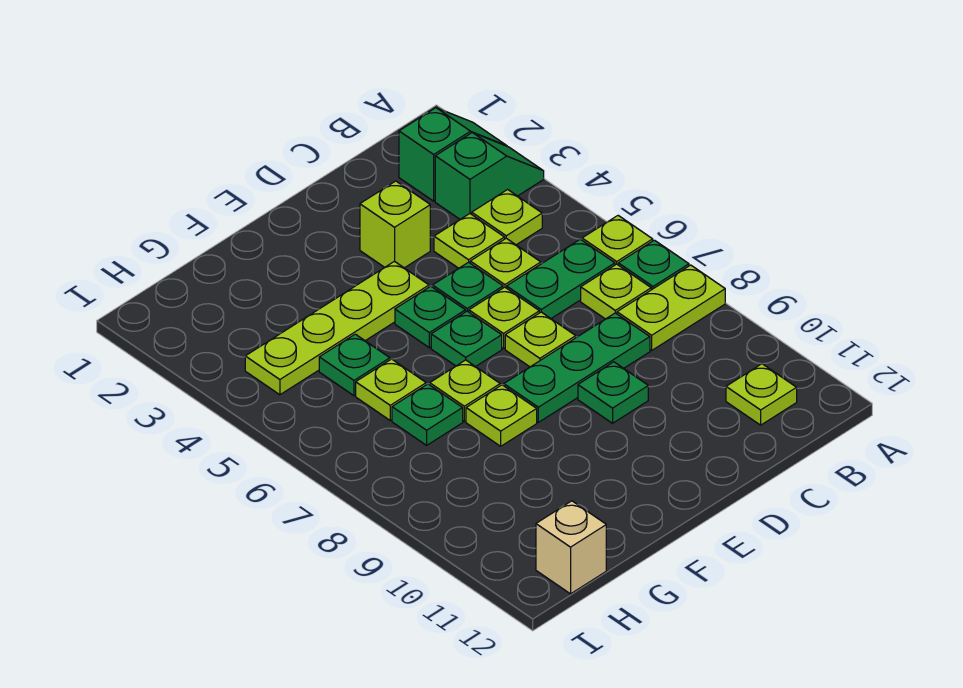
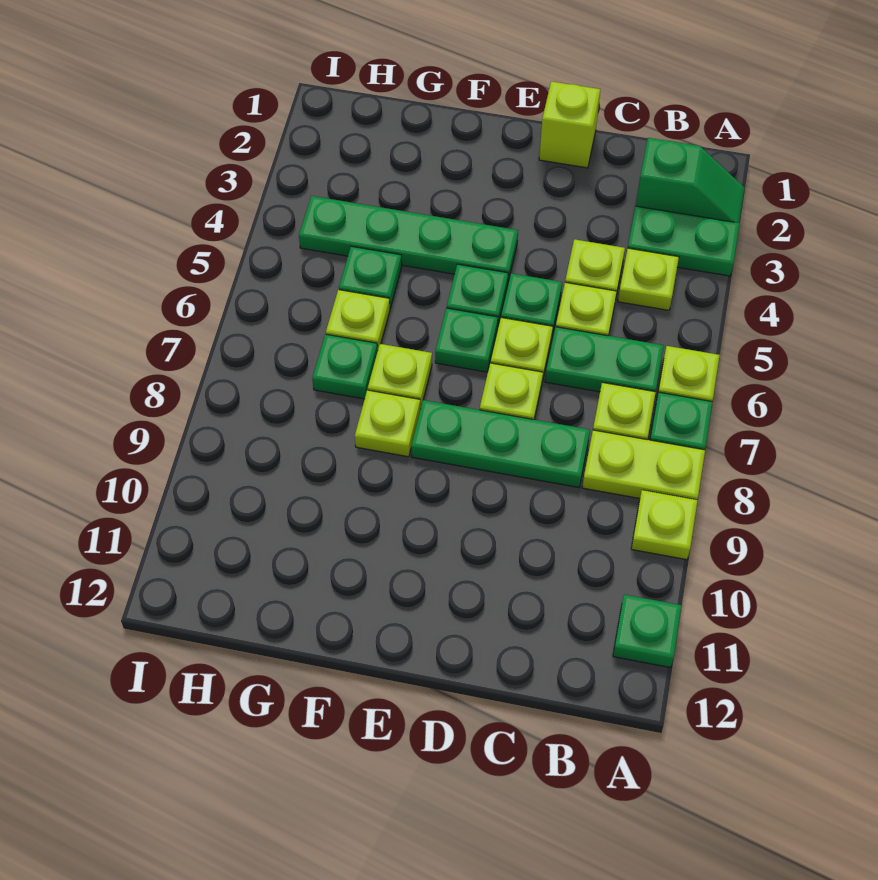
green slope A3:B3 level 1 top B -> green plate A3:B3 level 1
lime plate B11 level 1 -> lime plate A9 level 1
lime brick D3 level 1 -> lime brick D1 level 1
green plate D9 level 1 -> green plate A11 level 1
lime plate E4:H4 level 1 -> green plate E4:H4 level 1
tan brick H12 level 1 -> none

